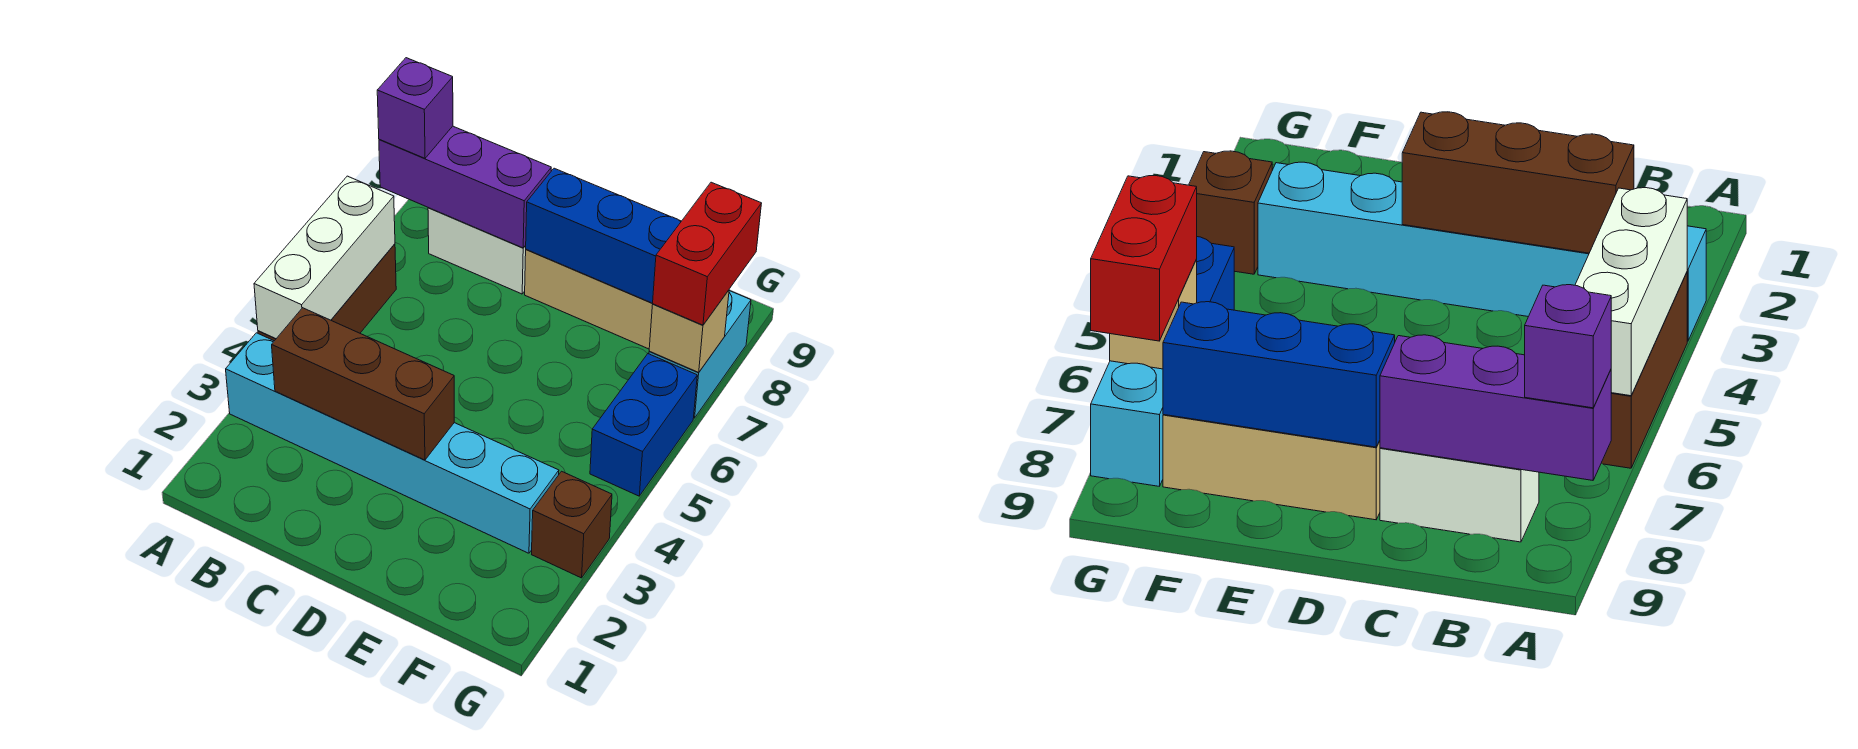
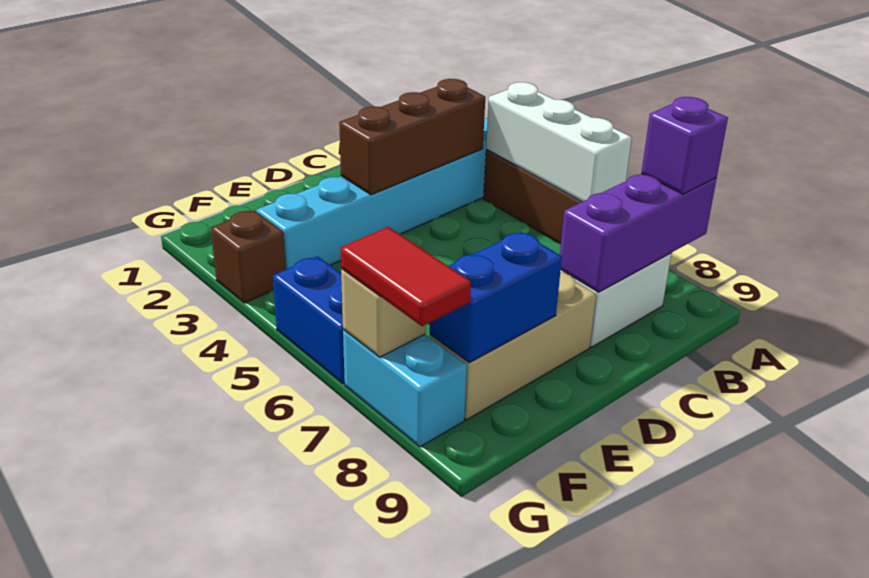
blue brick D8:F8 level 2 -> blue brick E8:F8 level 2
red brick G7:G8 level 3 -> red tile G7:G8 level 3

